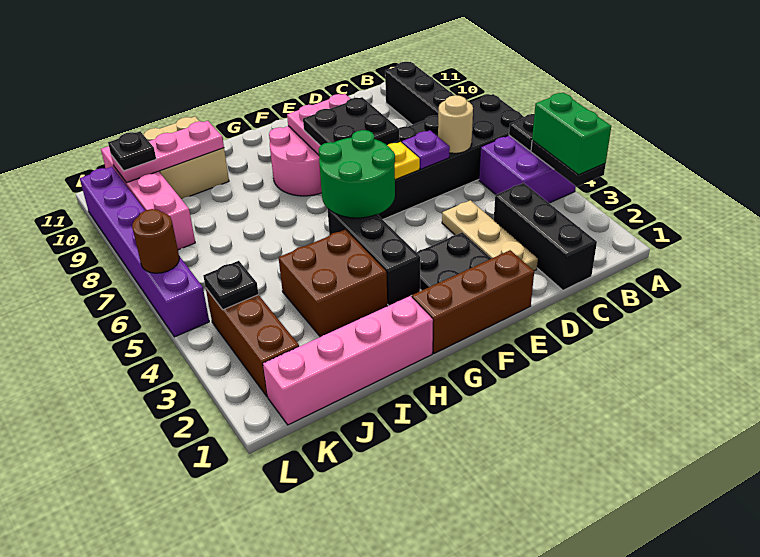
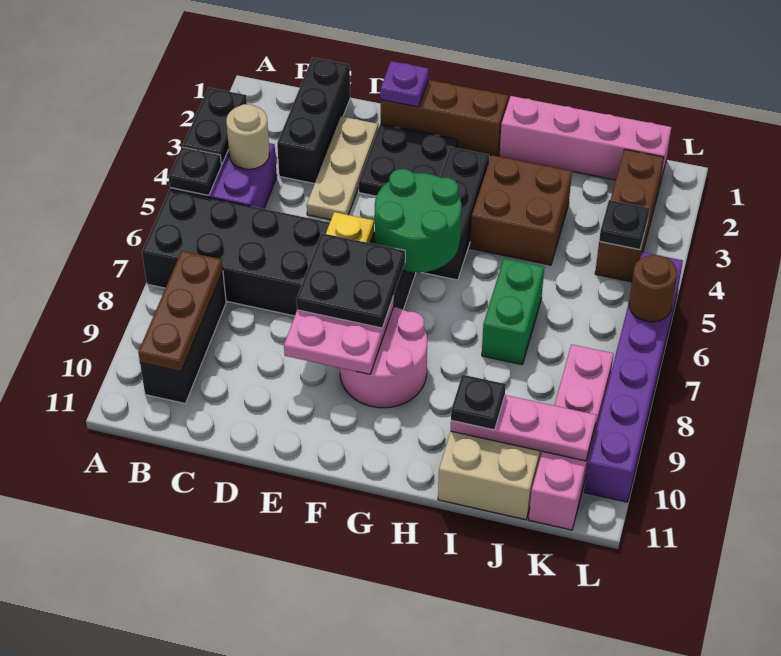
green brick A3:A4 level 3 -> green brick I6:I7 level 1
none -> brown plate B8:B10 level 2
tan round brick C6 level 2 -> tan round brick B4 level 2
purple plate D6 level 2 -> purple plate E1 level 2
black plate K10 level 3 -> black plate I10 level 3

